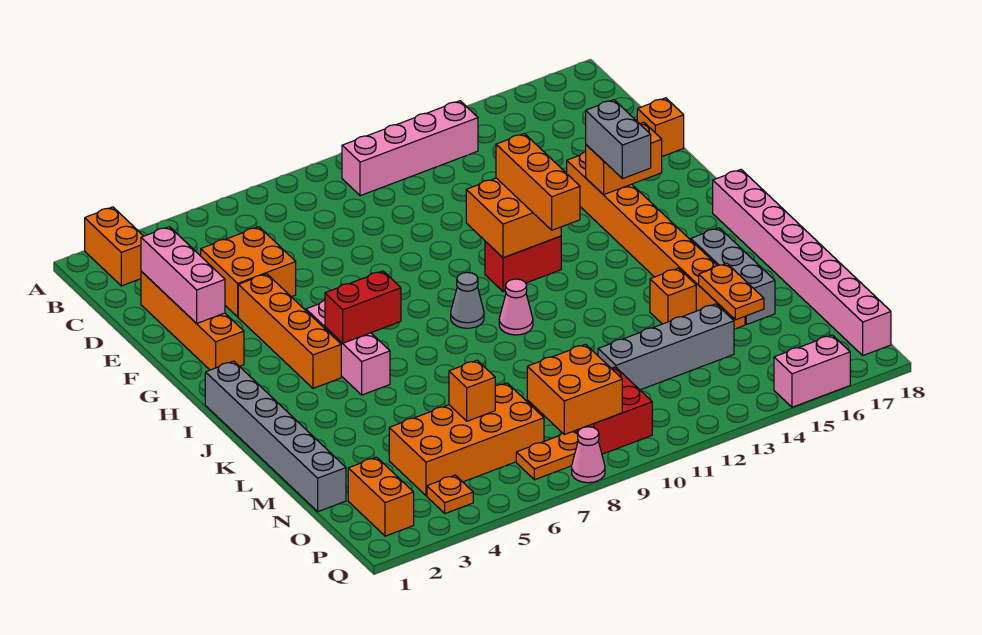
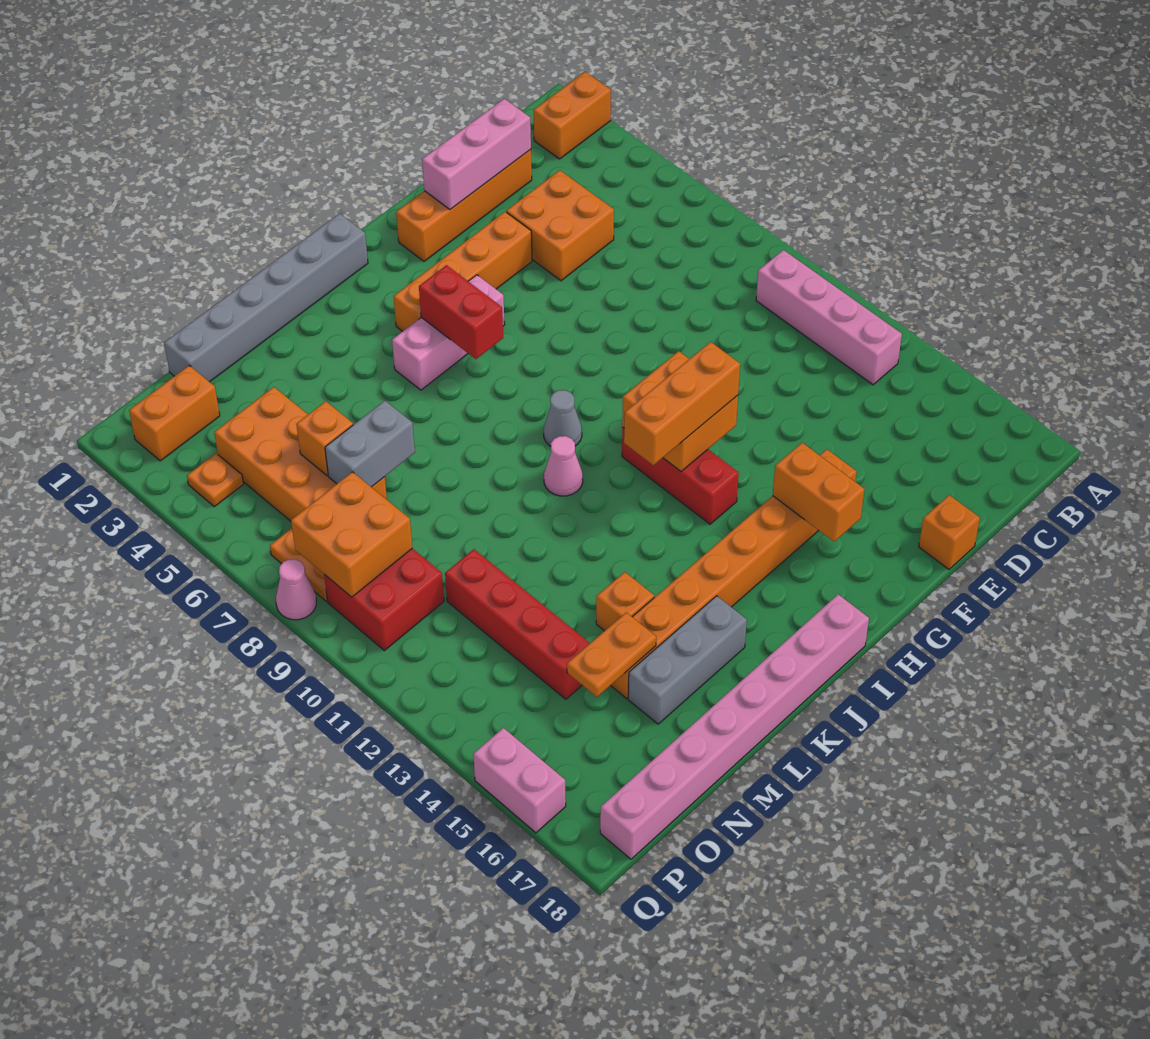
grey brick G15:H15 level 3 -> grey brick M7:N7 level 2
red brick H11:H12 level 1 -> red brick H11:H13 level 1
grey brick N11:N14 level 1 -> red brick N11:N14 level 1

